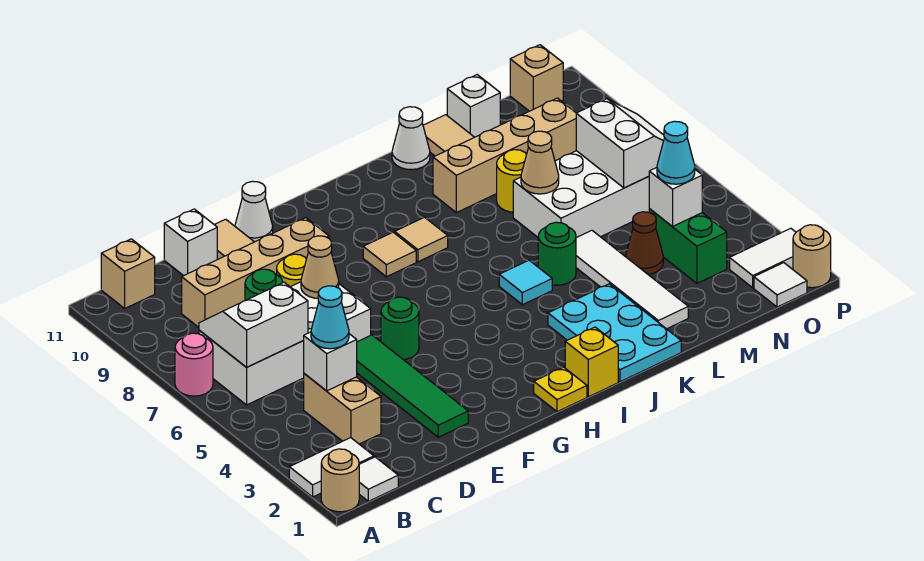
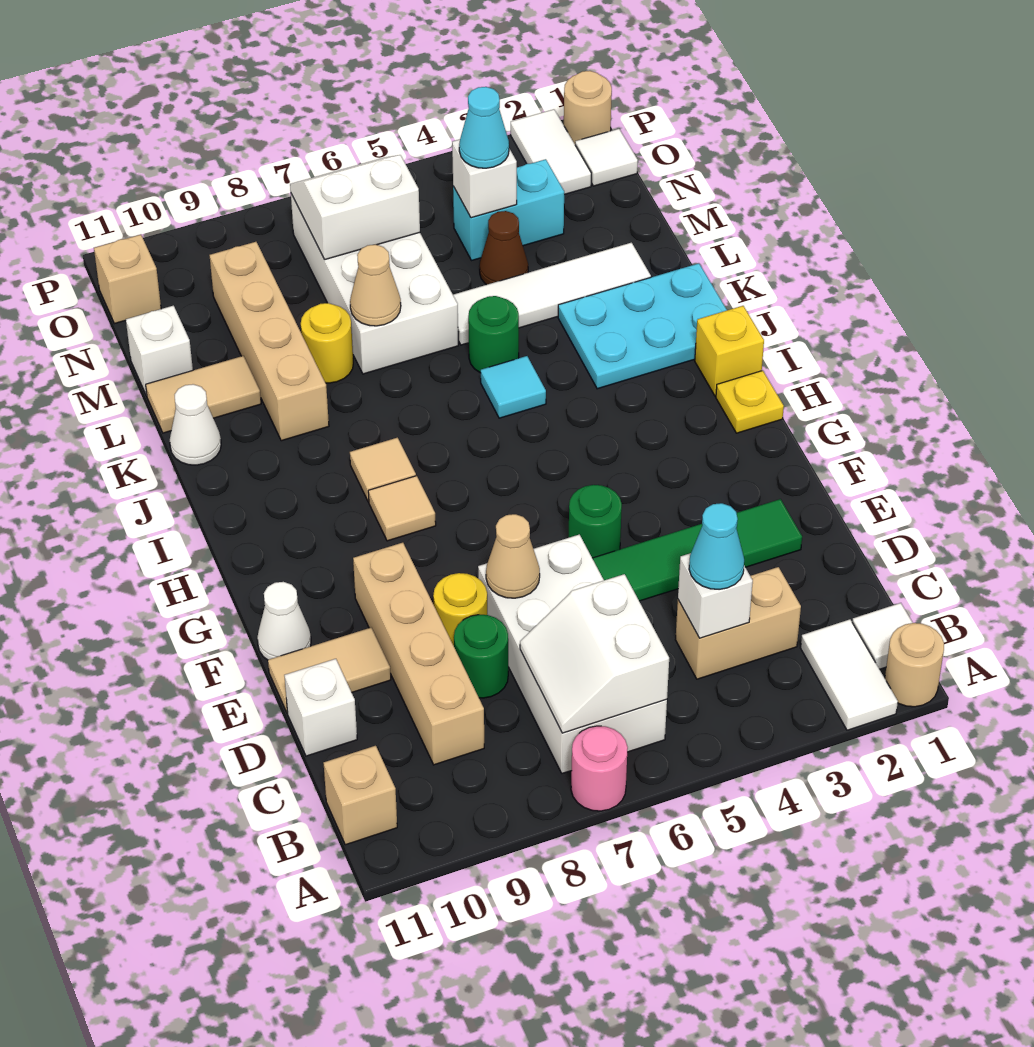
green brick N3:N4 level 1 -> cyan brick N3:N4 level 1

